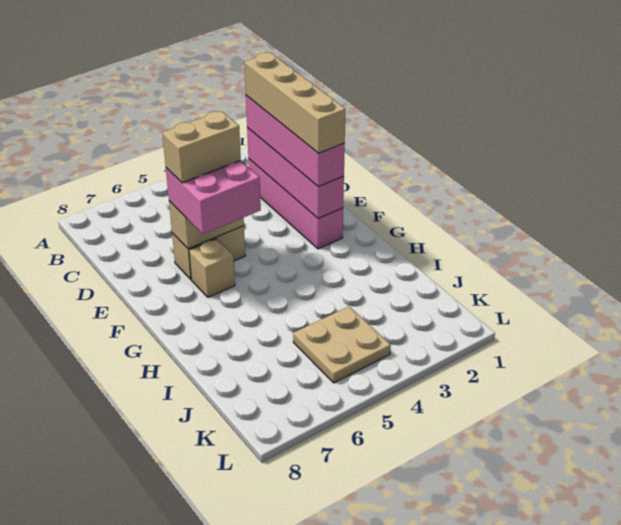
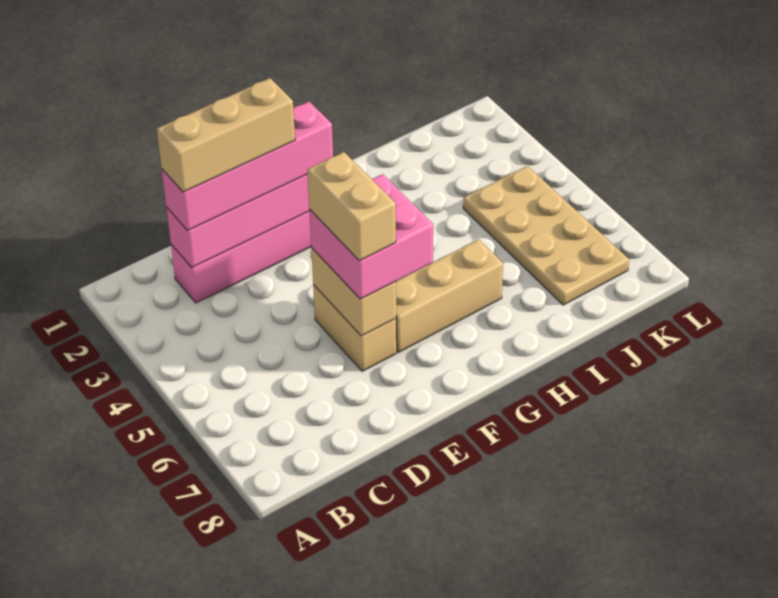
tan brick C2:F2 level 4 -> tan brick C2:E2 level 4
tan brick F6 level 1 -> tan brick F6:H6 level 1
tan plate J4:K5 level 1 -> tan plate J4:K7 level 1

